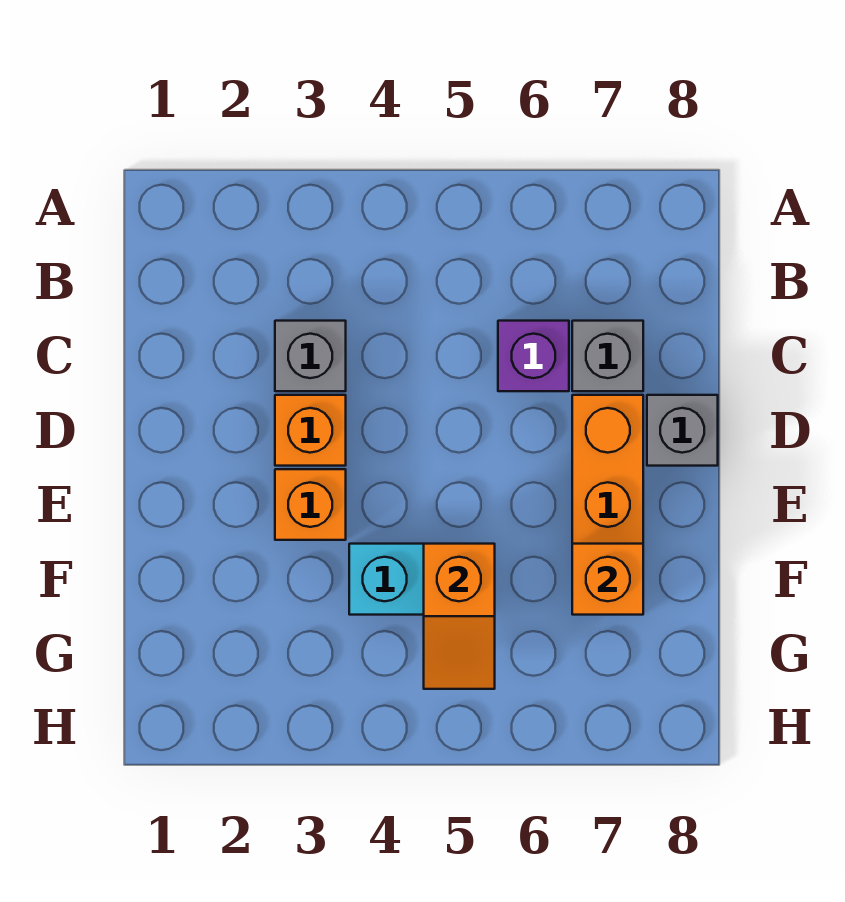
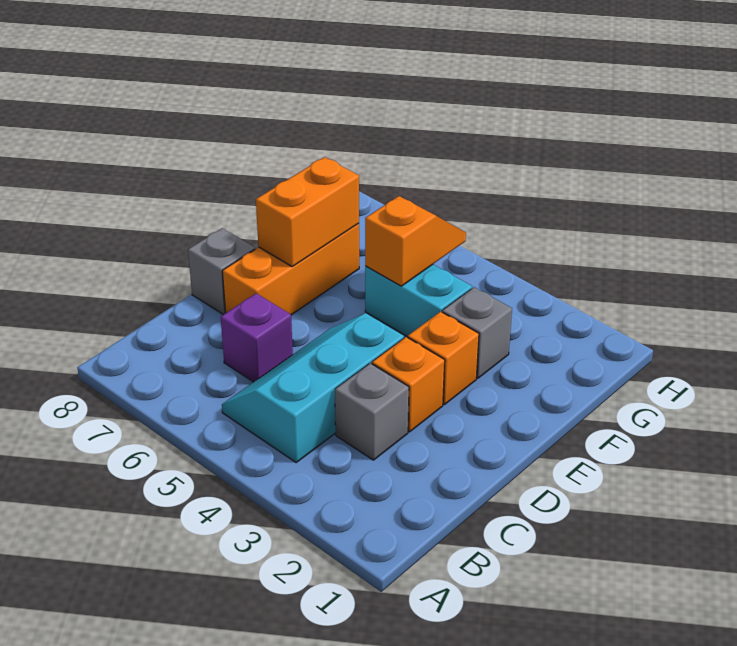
none -> cyan slope B4:D5 level 1 top 4
grey brick C7 level 1 -> grey brick F3 level 1
orange brick F7 level 2 -> orange brick E7:F7 level 2

